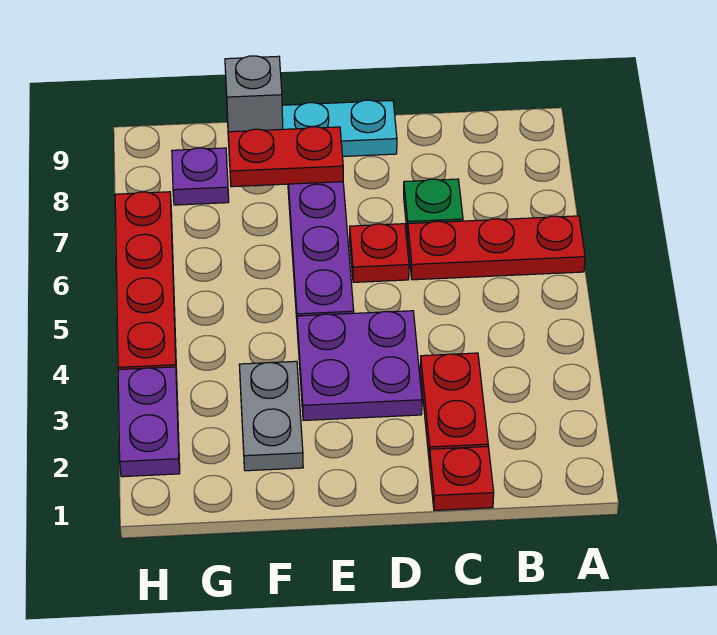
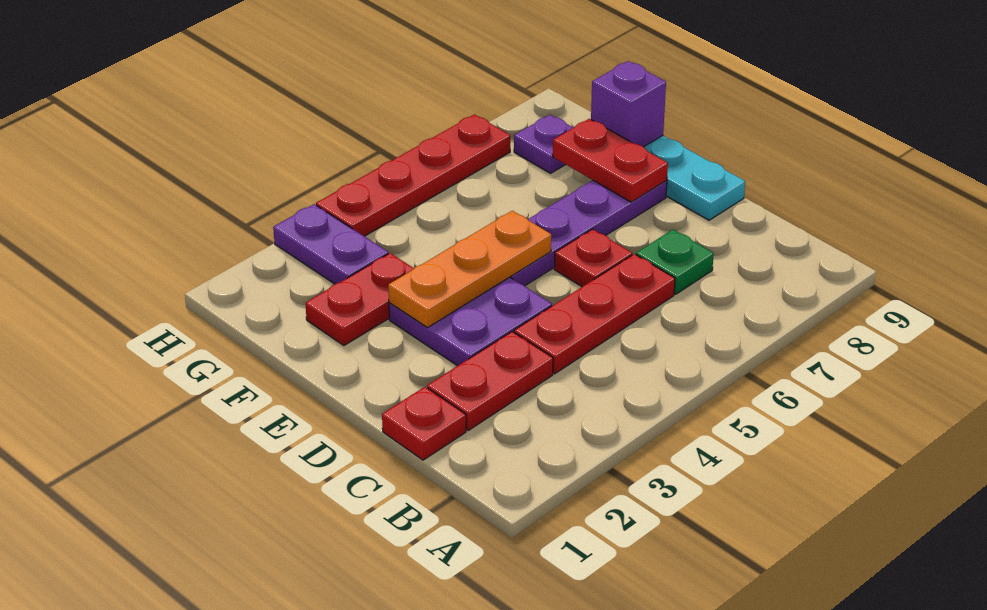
red plate A6:C6 level 1 -> red plate C4:C6 level 1
none -> orange plate E3:E5 level 2
grey plate F2:F3 level 1 -> red plate F2:F3 level 1
grey brick F9 level 2 -> purple brick F9 level 2
purple plate H2:H3 level 1 -> purple plate G3:H3 level 1

